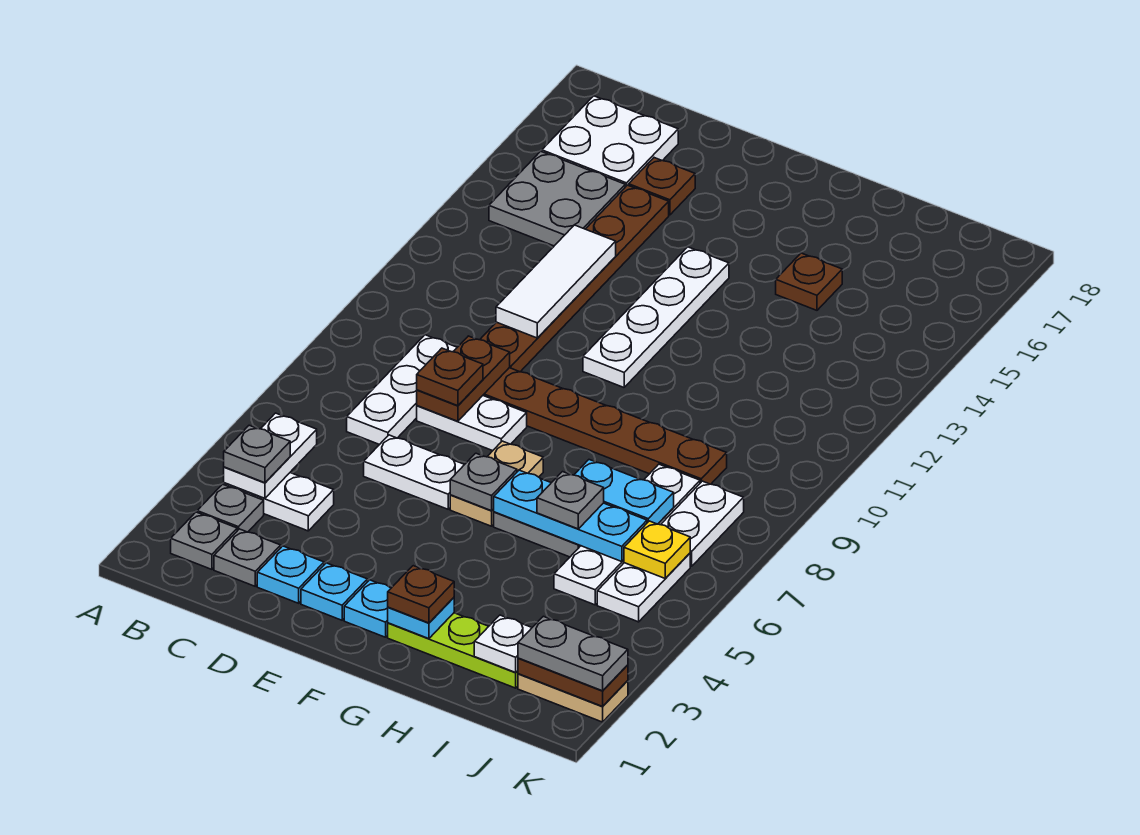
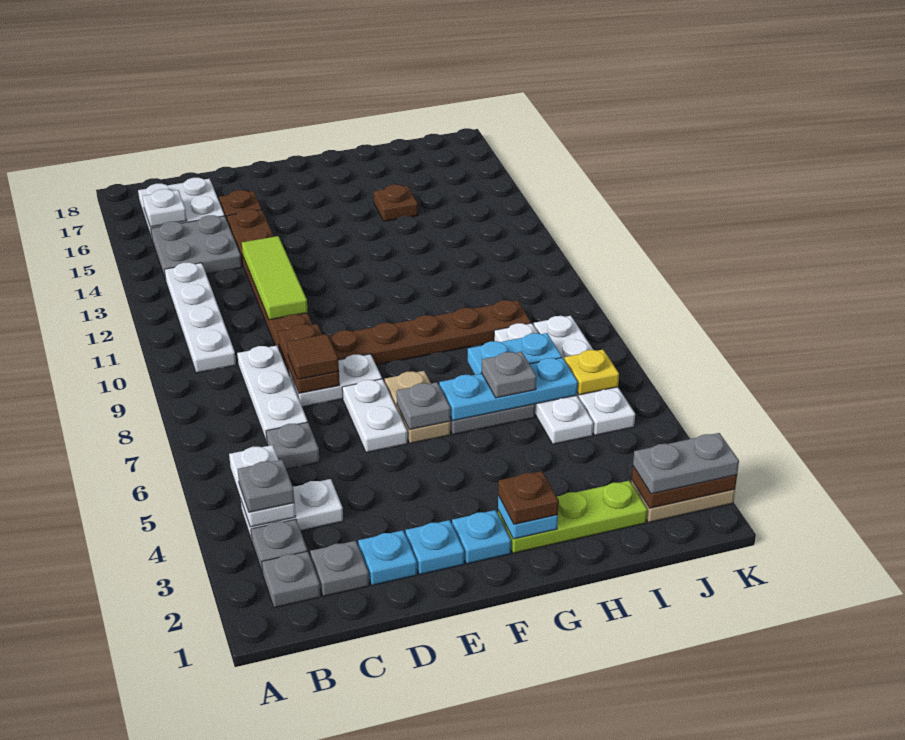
none -> grey plate C6 level 1
white plate D6:E6 level 1 -> white plate E6:E7 level 1
brown plate D8 level 3 -> brown tile D8 level 3
white tile D11:D13 level 2 -> lime tile D11:D13 level 2
white plate F11:F14 level 1 -> white plate B10:B13 level 1
white plate I2 level 2 -> white plate B16 level 2

